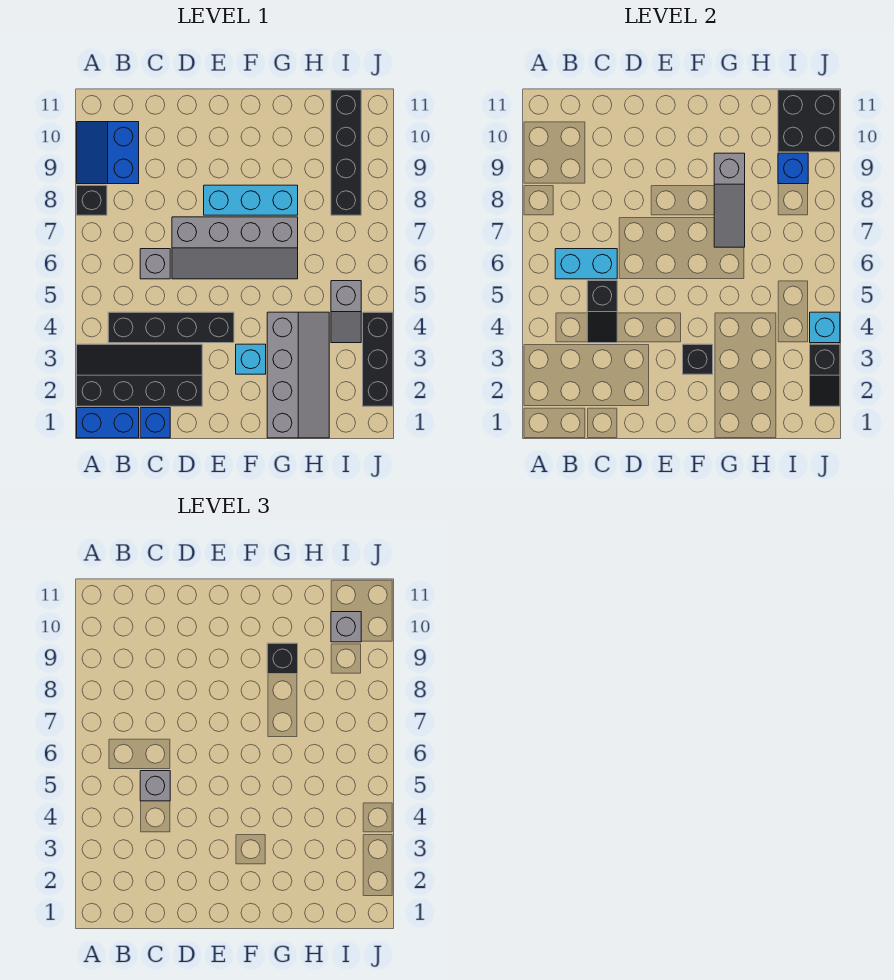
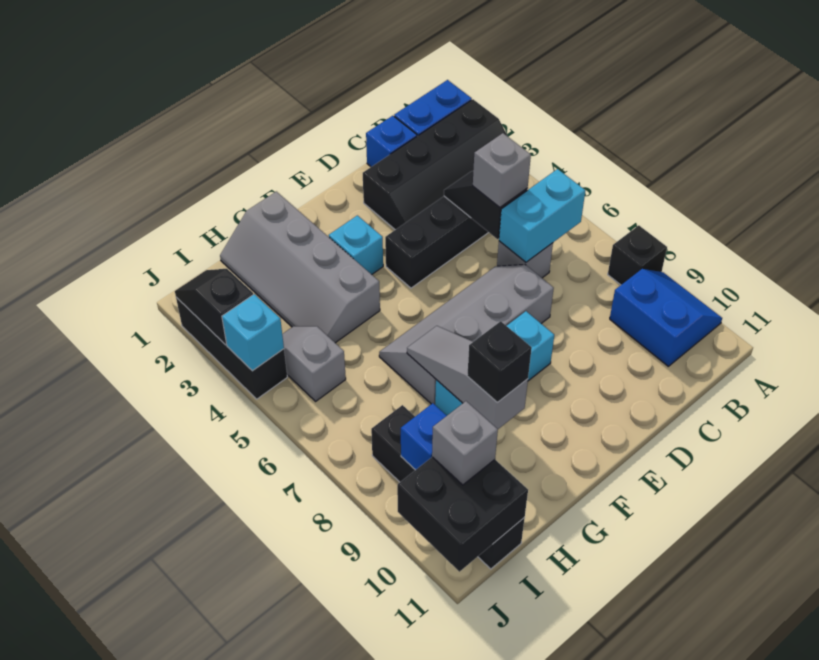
black brick F3 level 2 -> none

